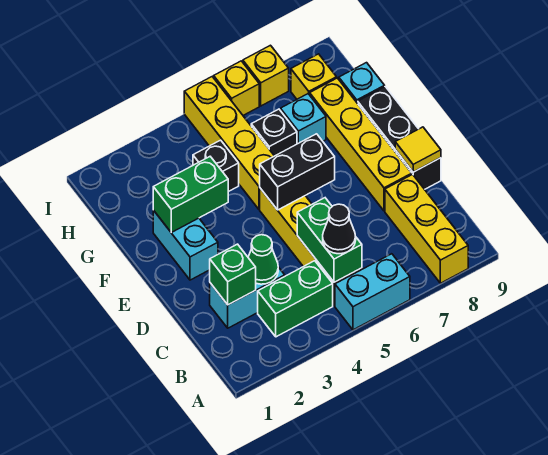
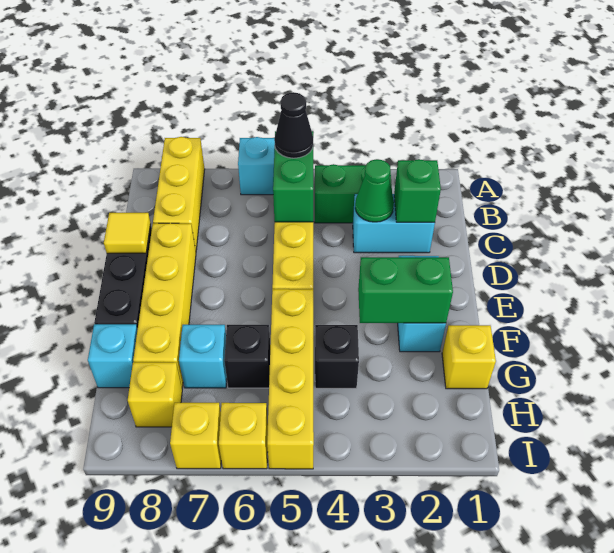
black brick E5:E6 level 2 -> none
none -> yellow brick G1 level 1

